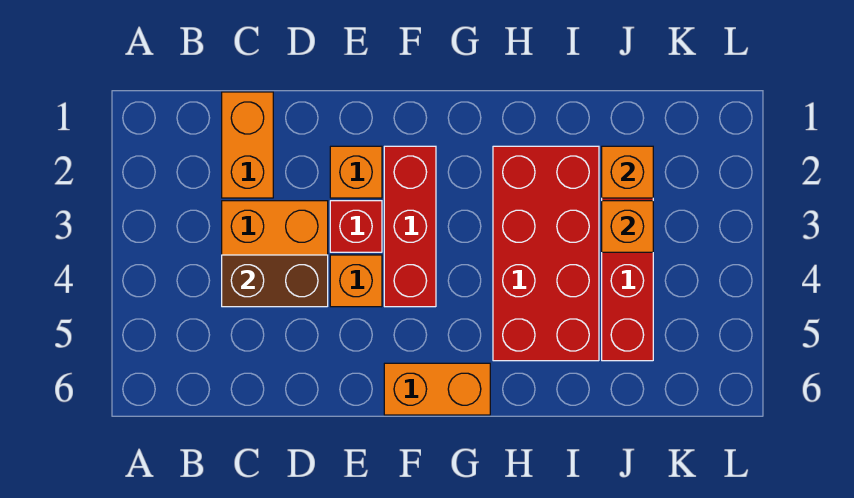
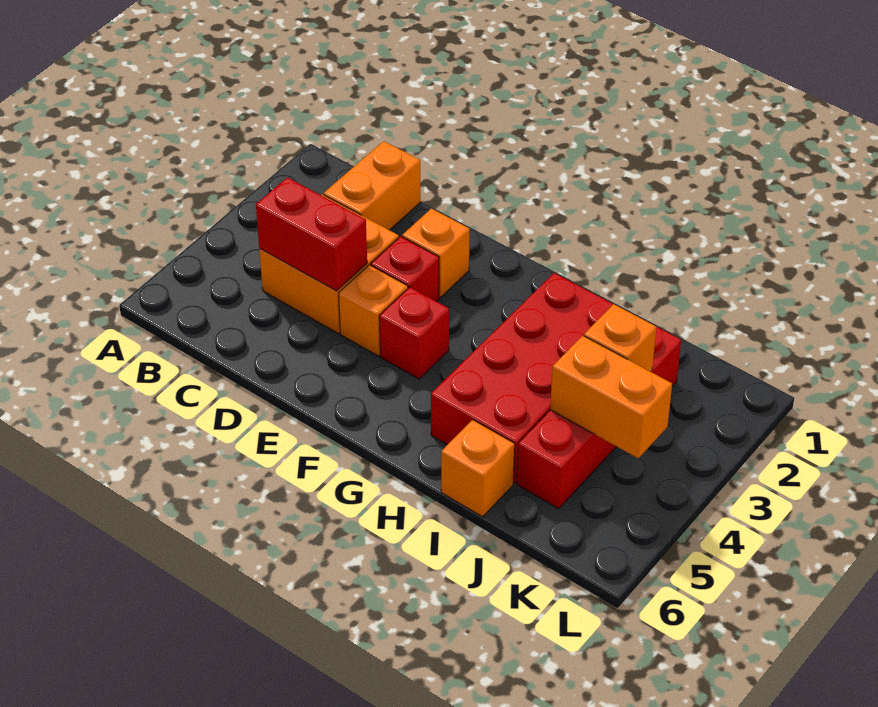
brown brick C4:D4 level 2 -> red brick C4:D4 level 2
red brick F2:F4 level 1 -> red brick F4 level 1
orange brick F6:G6 level 1 -> orange brick J4:K4 level 2
orange brick J2 level 2 -> orange brick I6 level 1

